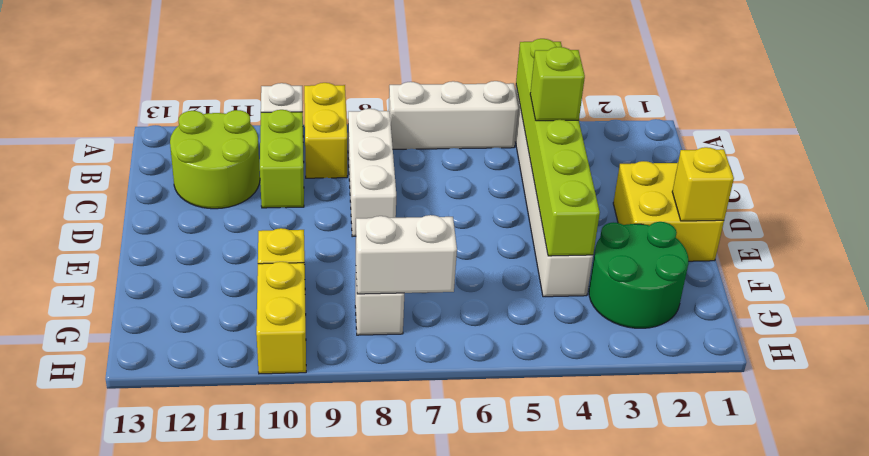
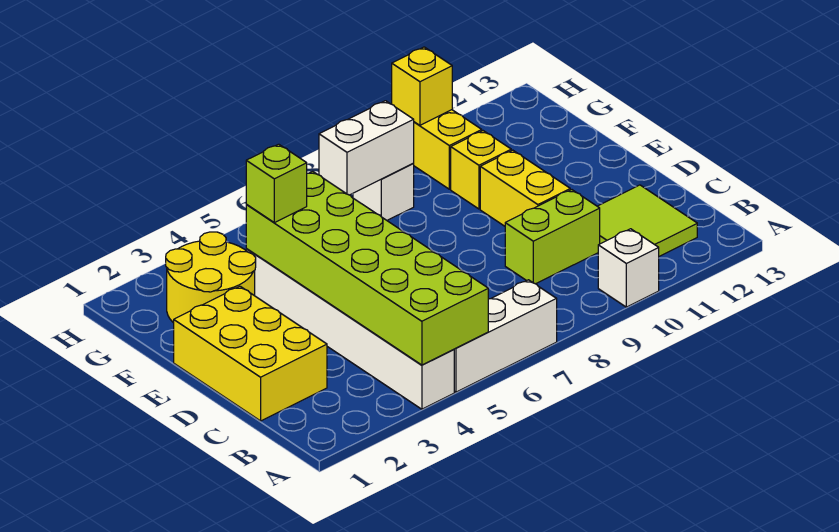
lime brick A4:F4 level 2 -> lime brick A4:F5 level 2
yellow brick A9:B9 level 1 -> yellow brick D10:E10 level 1
white brick B8:D8 level 1 -> none
lime brick B10:C10 level 1 -> lime brick C9:C10 level 1
lime round brick B11:C12 level 1 -> lime tile B11:C12 level 1
lime brick C4 level 3 -> lime brick F4 level 3
yellow brick D1:E2 level 1 -> yellow brick C1:E2 level 1
yellow brick E1 level 2 -> yellow brick H10 level 2
green round brick F2:G3 level 1 -> yellow round brick F2:G3 level 1

